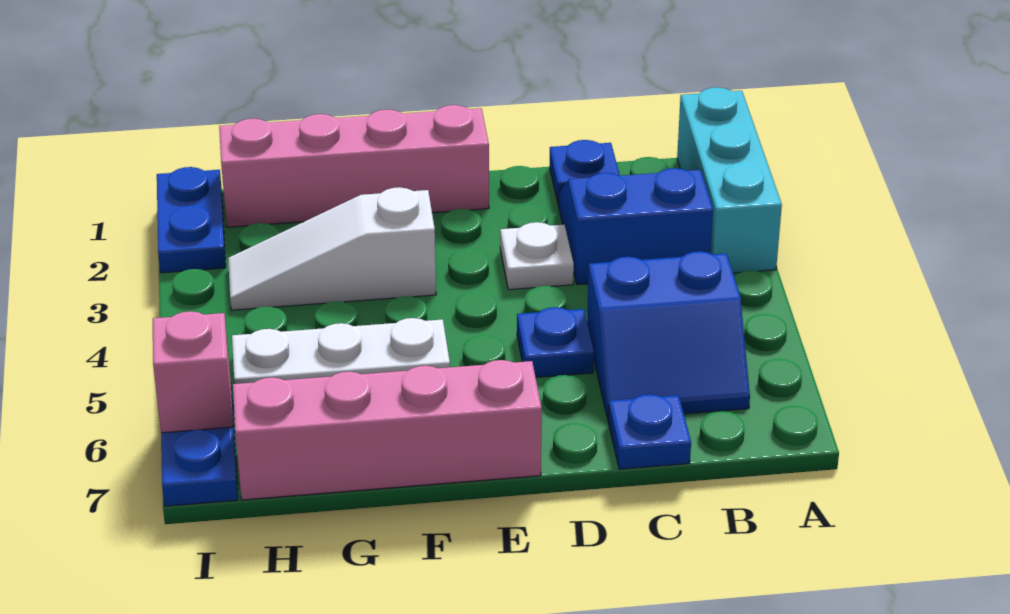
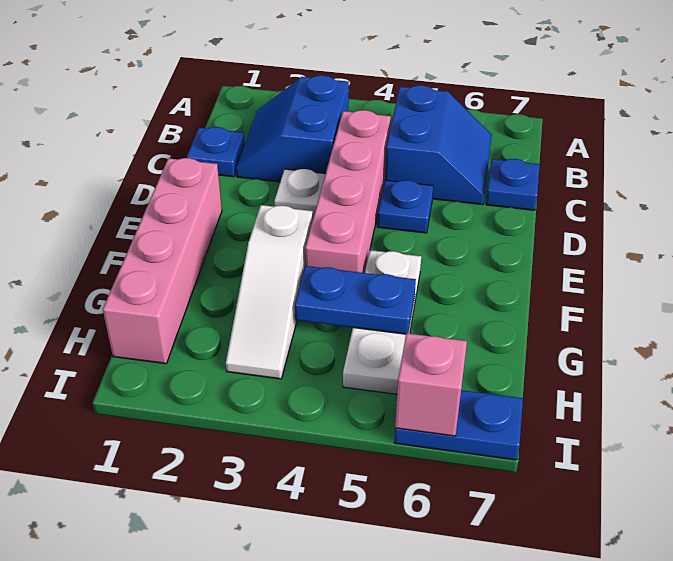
cyan brick A1:A3 level 1 -> none
pink brick E7:H7 level 1 -> pink brick C4:F4 level 1
blue plate I1:I2 level 1 -> blue plate G4:G5 level 2

